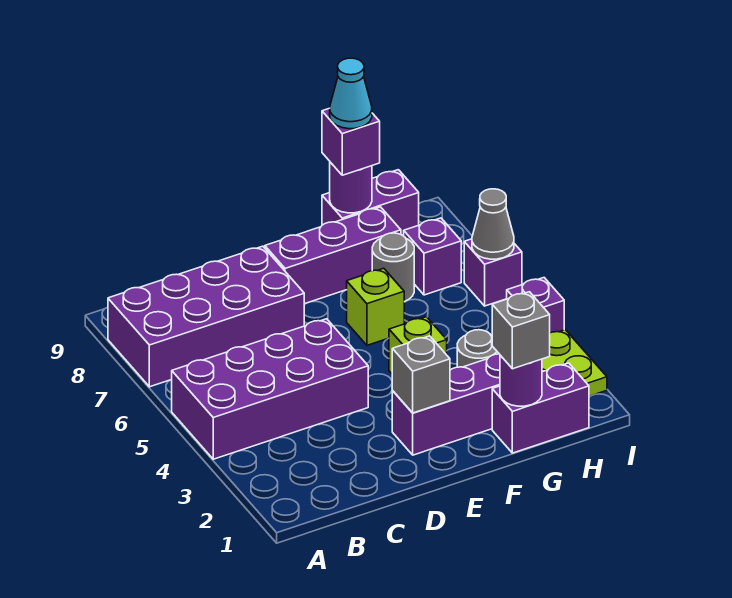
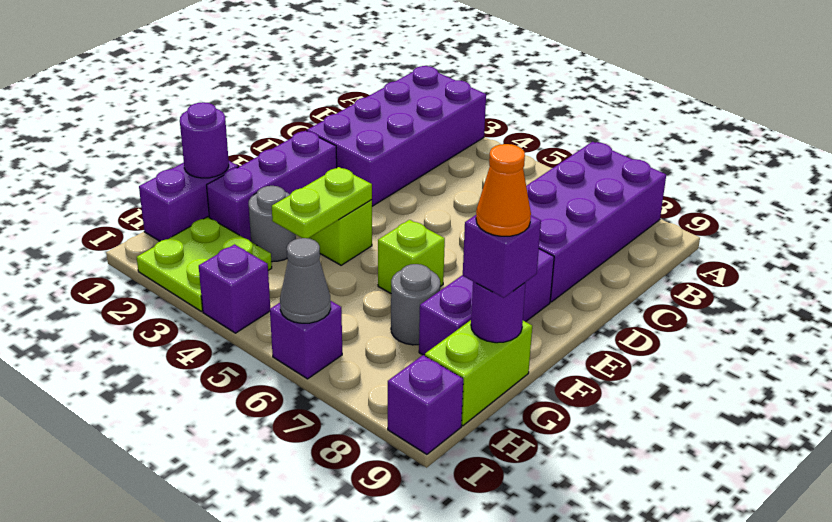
purple brick A4:D5 level 1 -> purple brick A2:D3 level 1
grey brick E2 level 2 -> none
none -> lime plate F4:G4 level 2
grey brick G1 level 3 -> none
purple brick G9:H9 level 1 -> lime brick G9:H9 level 1
cyan cone G9 level 4 -> orange cone G9 level 4
purple brick H7 level 1 -> purple brick I9 level 1

